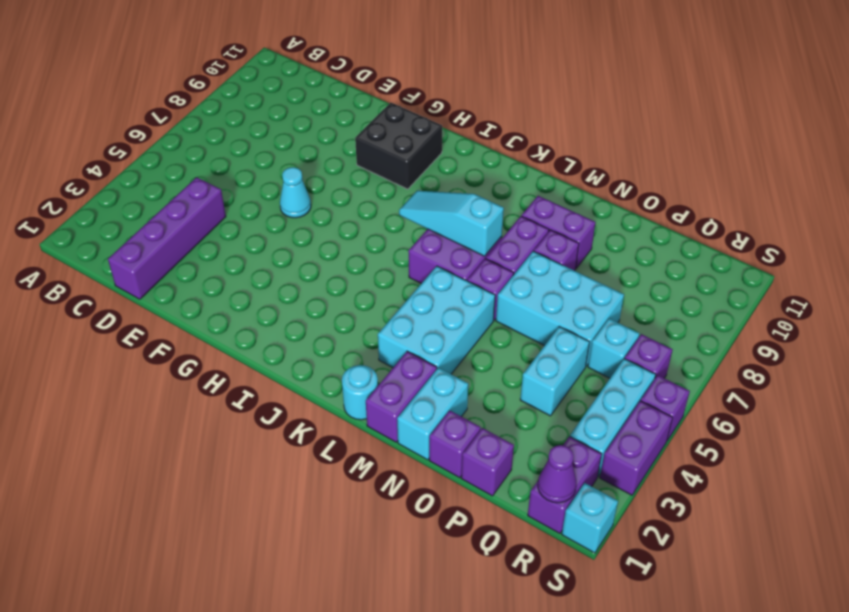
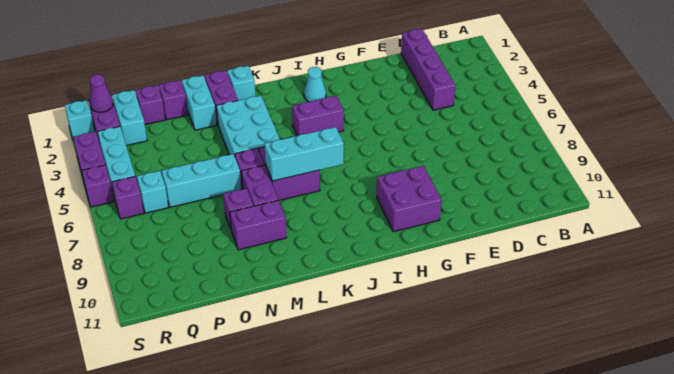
cyan cone F6 level 1 -> cyan cone I2 level 1
black brick G9:H10 level 1 -> purple brick G9:H10 level 1
none -> purple brick I4:J4 level 1
cyan slope J7:L7 level 2 top L -> cyan brick J7:L7 level 2
cyan round brick L1 level 1 -> cyan brick L1 level 1
cyan brick N6:P7 level 1 -> cyan brick N6:P6 level 1
cyan brick P4:P5 level 1 -> cyan brick Q1:Q2 level 1

